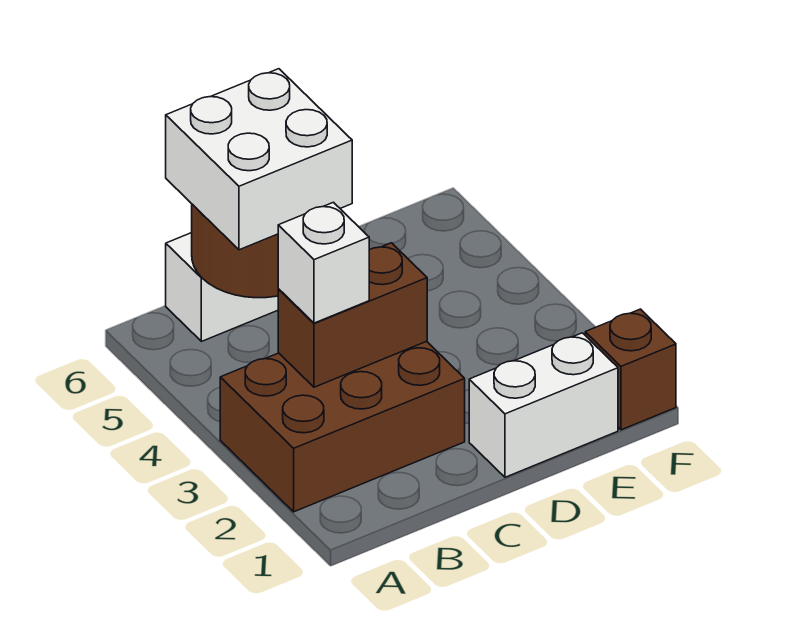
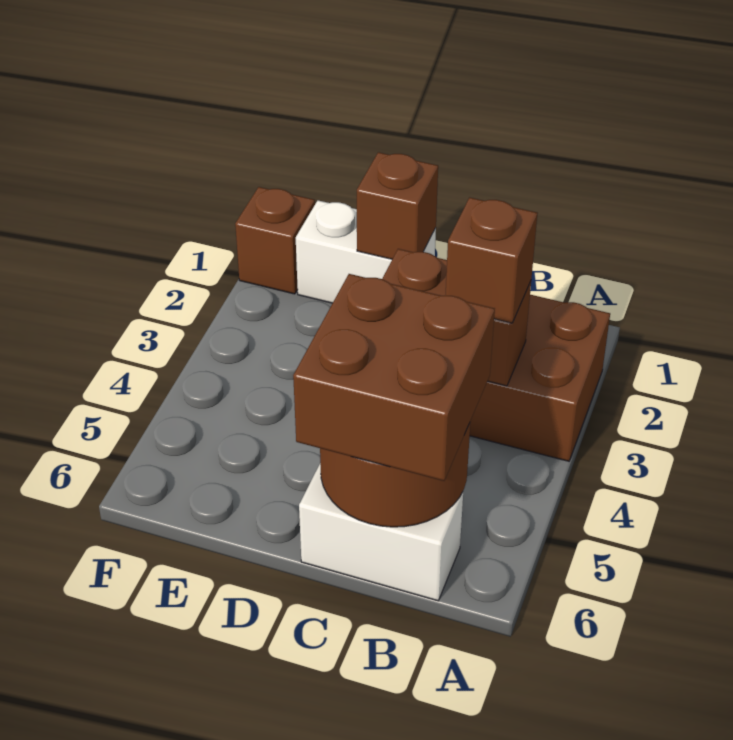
white brick B3 level 3 -> brown brick B3 level 3
white brick B5:C6 level 3 -> brown brick B5:C6 level 3
none -> brown brick D1 level 2

